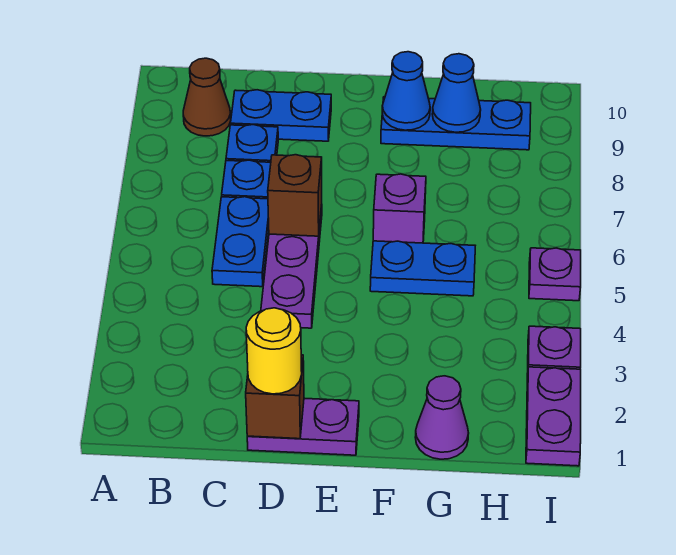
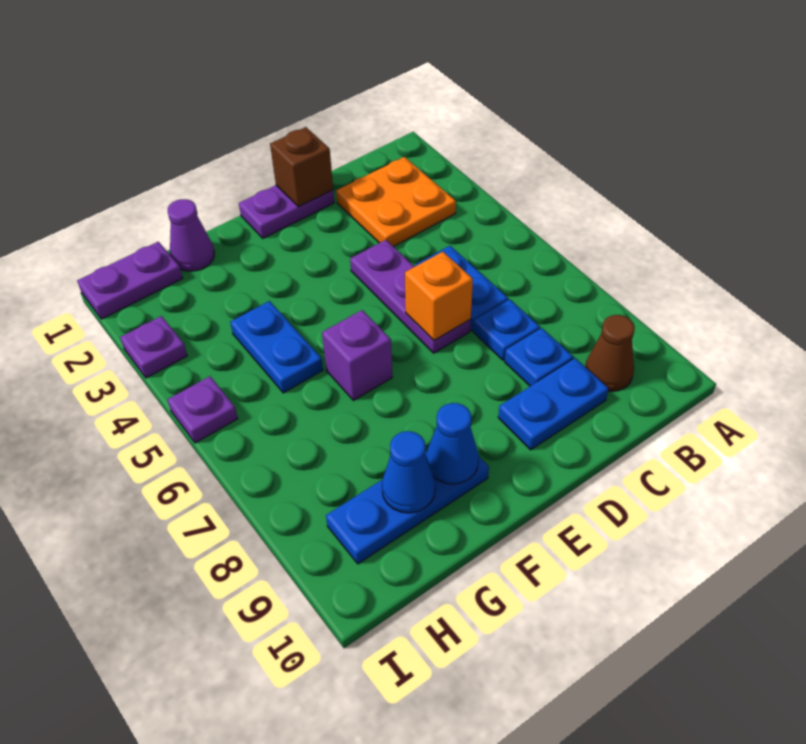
none -> orange plate B2:C3 level 1
yellow round brick D1 level 3 -> none
brown brick D6 level 2 -> orange brick D6 level 2
blue plate F5:G5 level 1 -> blue plate G4:G5 level 1
purple plate I1:I2 level 1 -> purple plate H1:I1 level 1

